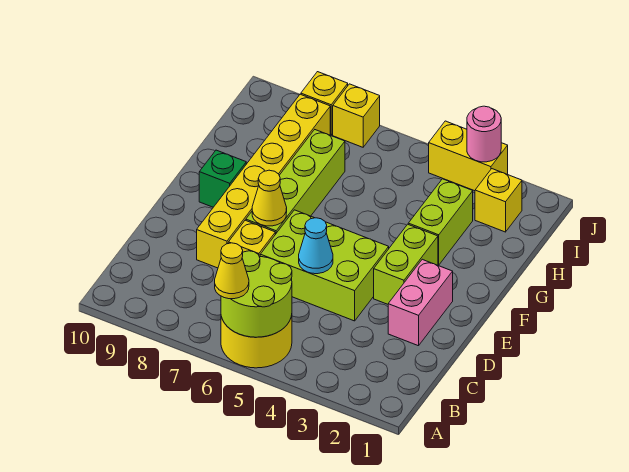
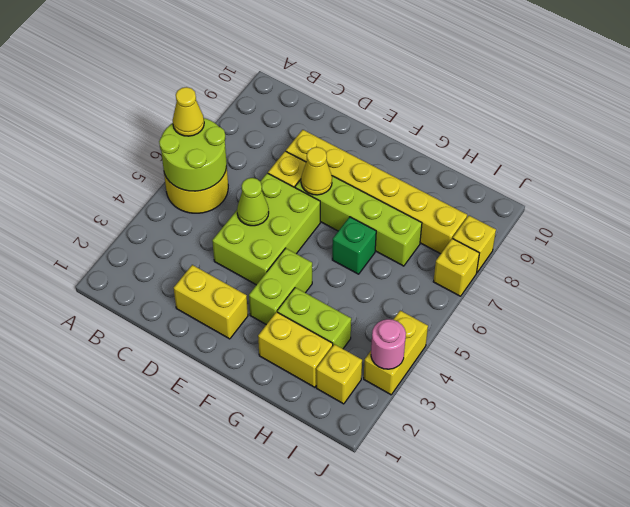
pink brick D2:E2 level 1 -> yellow brick D2:E2 level 1
cyan cone D5 level 2 -> lime cone D5 level 2
lime brick E3:F3 level 1 -> lime brick F3:F4 level 1
green brick F9 level 1 -> green brick G6 level 1
none -> yellow brick G2:H2 level 1

